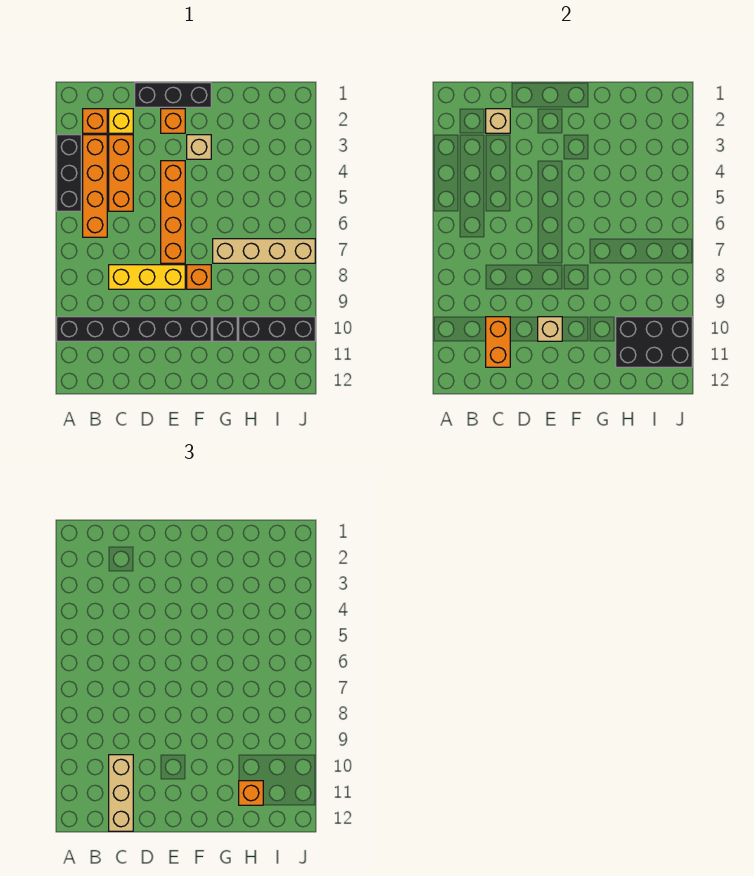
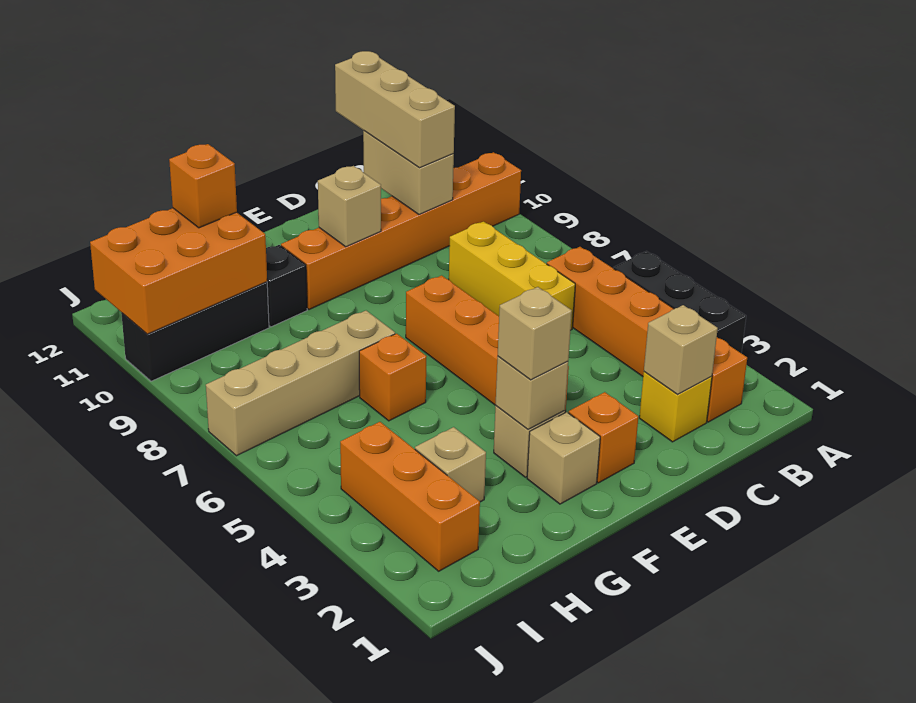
black brick A10:F10 level 1 -> orange brick A10:F10 level 1
orange brick C3:C5 level 1 -> orange brick I2:I4 level 1
yellow brick C8:E8 level 1 -> yellow brick C6:C8 level 1
orange brick C10:C11 level 2 -> tan brick C10:C11 level 2
black brick D1:F1 level 1 -> none
none -> tan brick F2 level 1
none -> tan brick F3 level 2
none -> tan brick F3 level 3
orange brick F8 level 1 -> orange brick G6 level 1
none -> tan brick H3 level 1
black brick H10:J11 level 2 -> orange brick H10:J11 level 2

